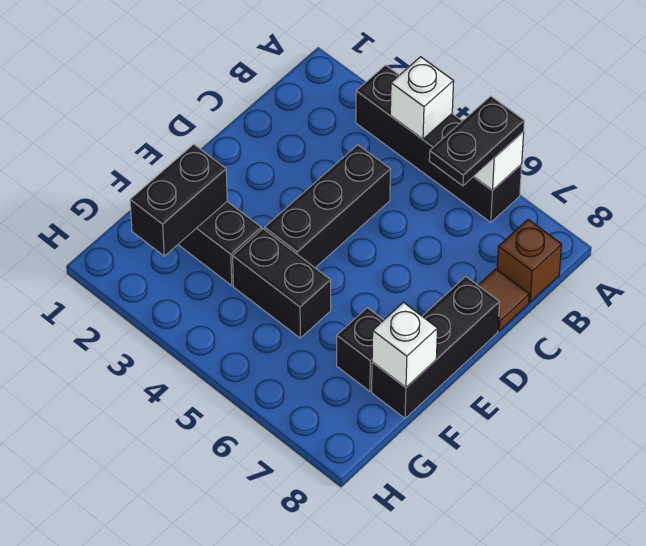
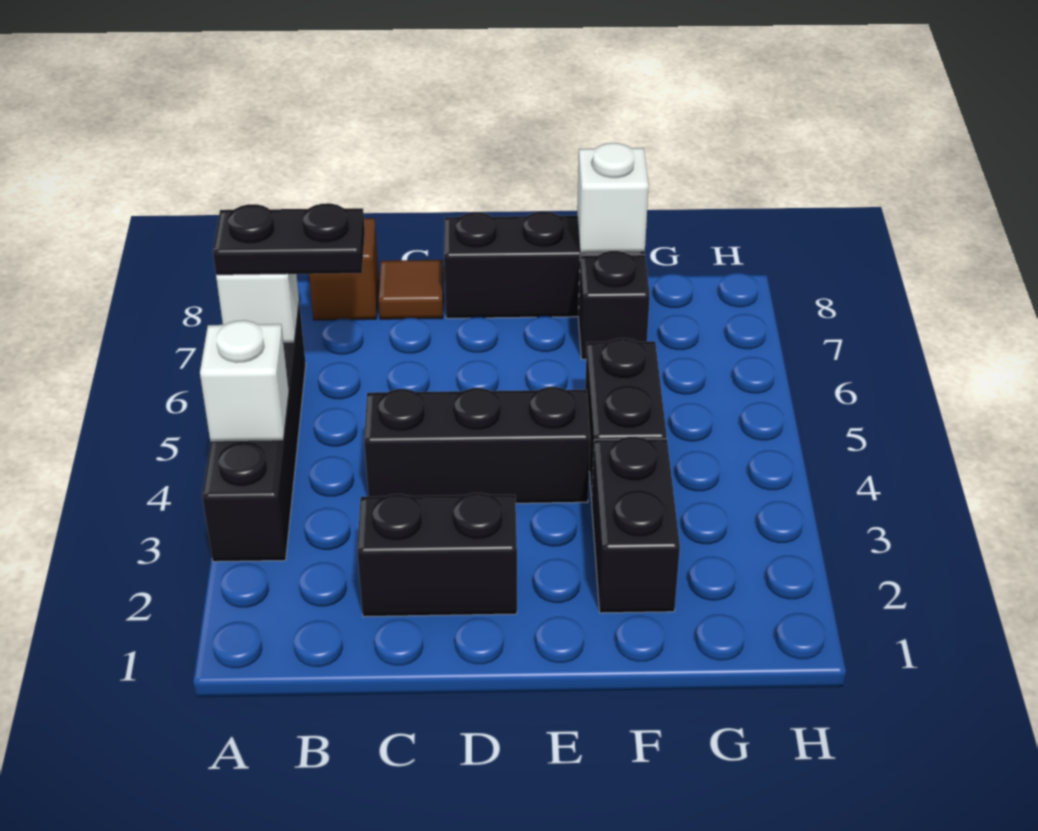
black brick F2:G2 level 2 -> black brick C2:D2 level 1

